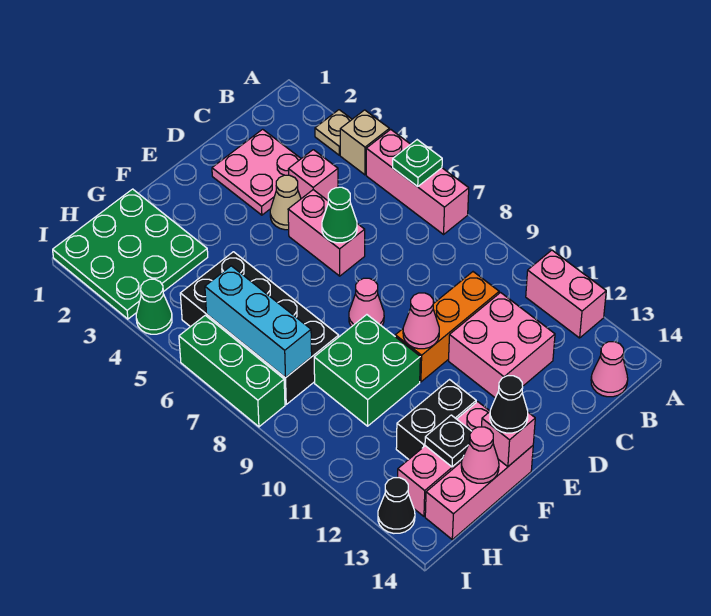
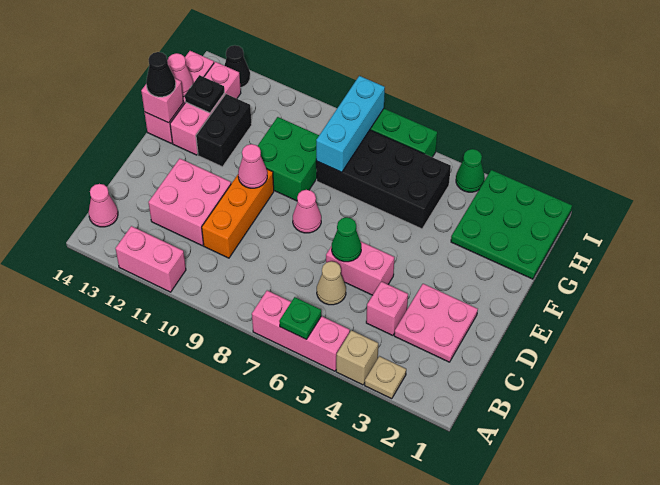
tan cone D4 level 1 -> tan cone C6 level 1
cyan brick H6:H8 level 2 -> cyan brick G8:I8 level 2

